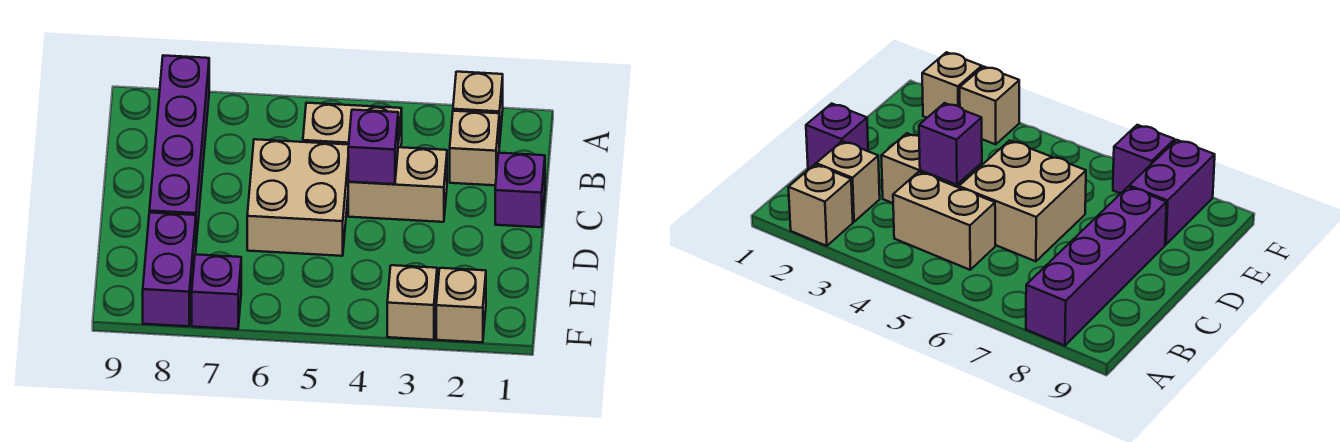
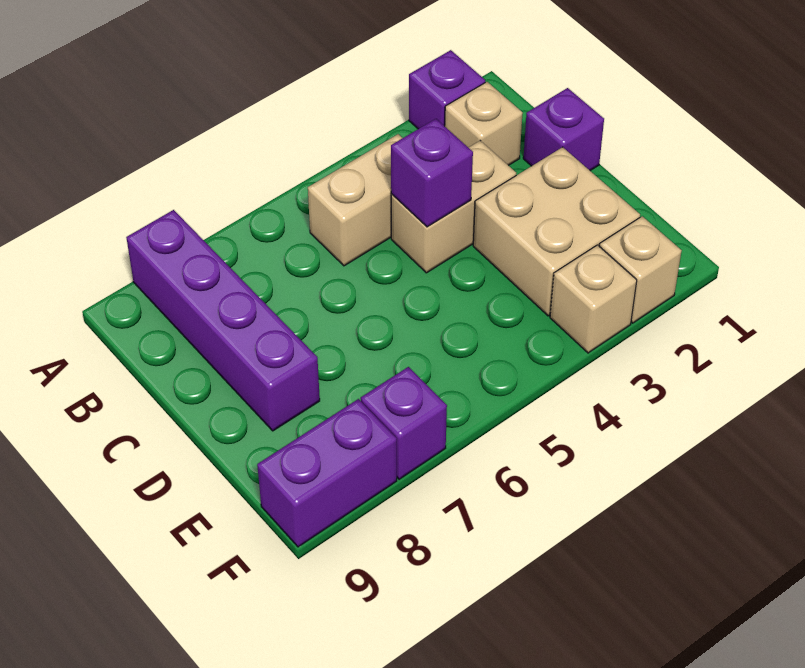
tan brick A2 level 1 -> purple brick A2 level 1
tan brick C5:D6 level 1 -> tan brick D2:E3 level 1
purple brick E8:F8 level 1 -> purple brick F8:F9 level 1

